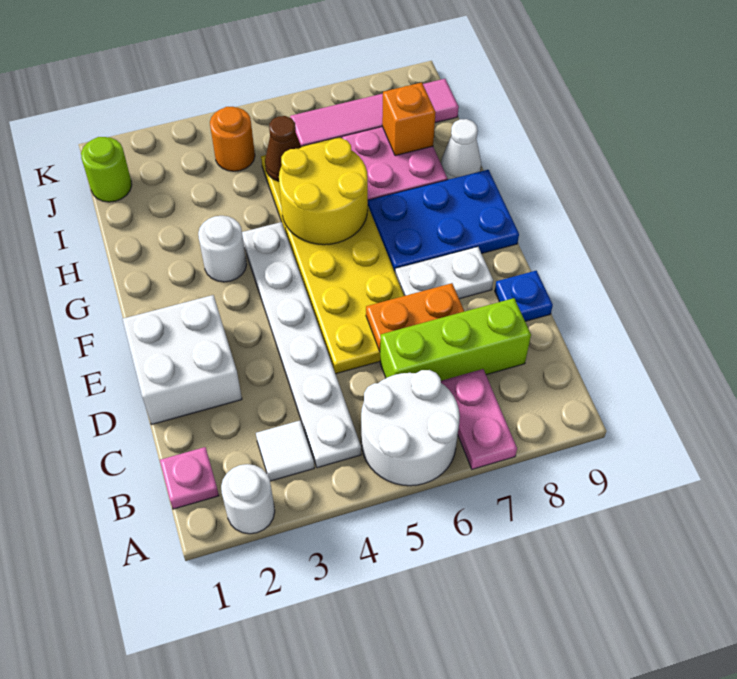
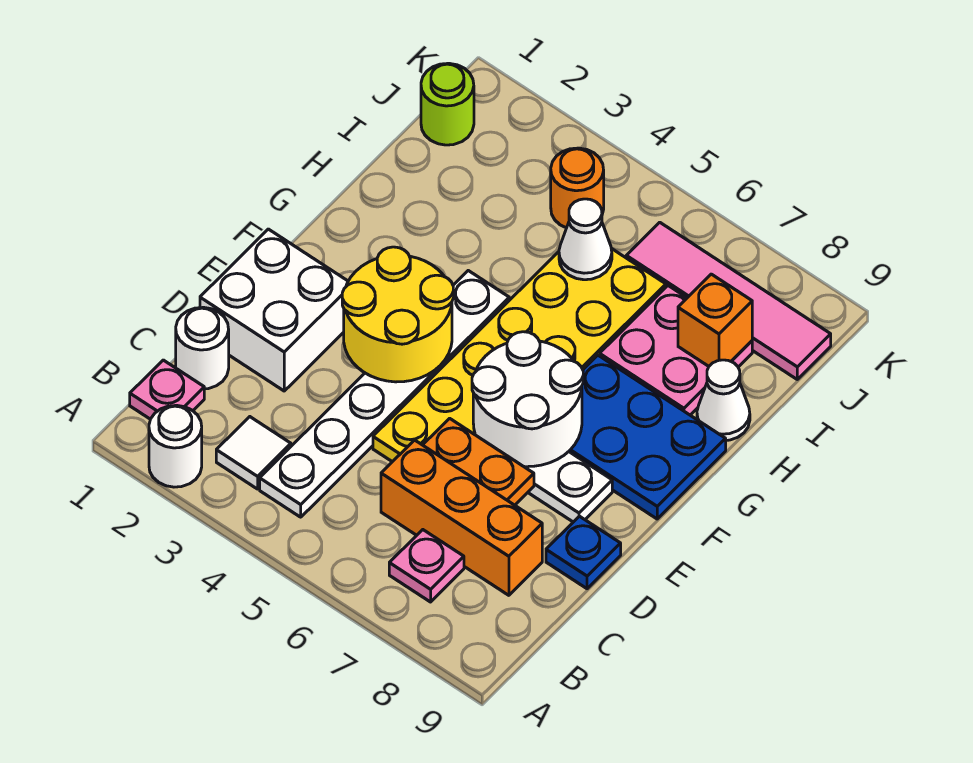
white round brick A5:B6 level 1 -> white round brick E6:F7 level 2
pink plate A7:B7 level 1 -> pink plate B7 level 1
lime brick C6:C8 level 1 -> orange brick C6:C8 level 1
white round brick G3 level 1 -> white round brick C1 level 1
yellow round brick G5:H6 level 2 -> yellow round brick E3:F4 level 2
brown cone I5 level 2 -> white cone I5 level 2

